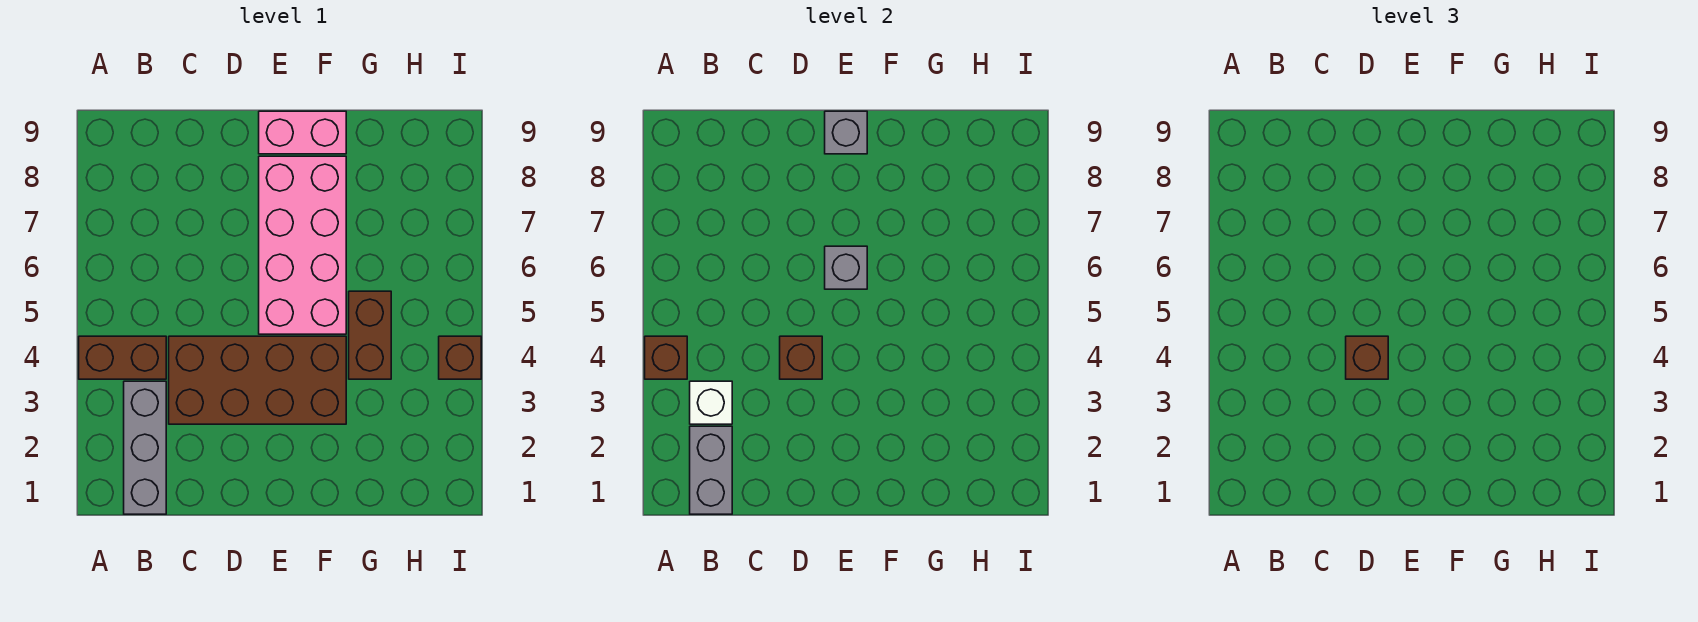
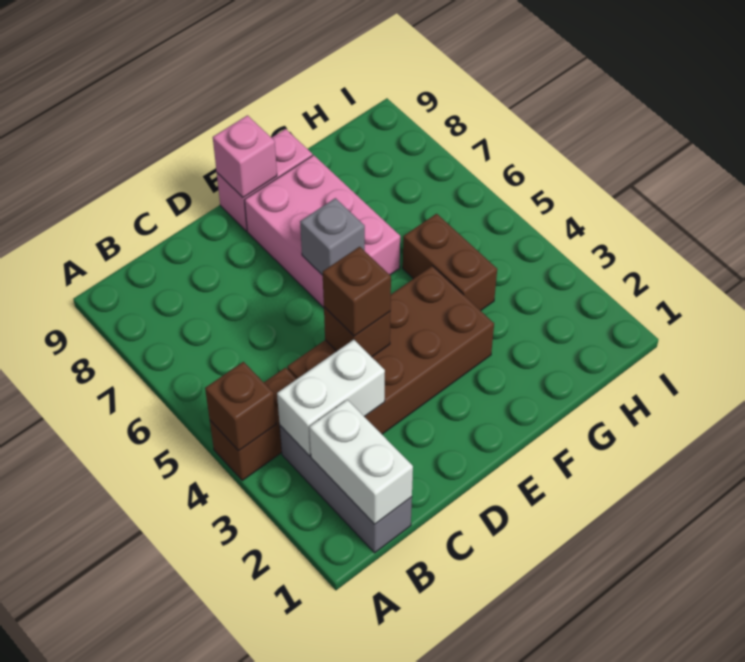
grey brick B1:B2 level 2 -> white brick B1:B2 level 2
white brick B3 level 2 -> white brick B3:C3 level 2
pink brick E5:F8 level 1 -> pink brick E6:F8 level 1
grey brick E9 level 2 -> pink brick E9 level 2
brown brick I4 level 1 -> none

